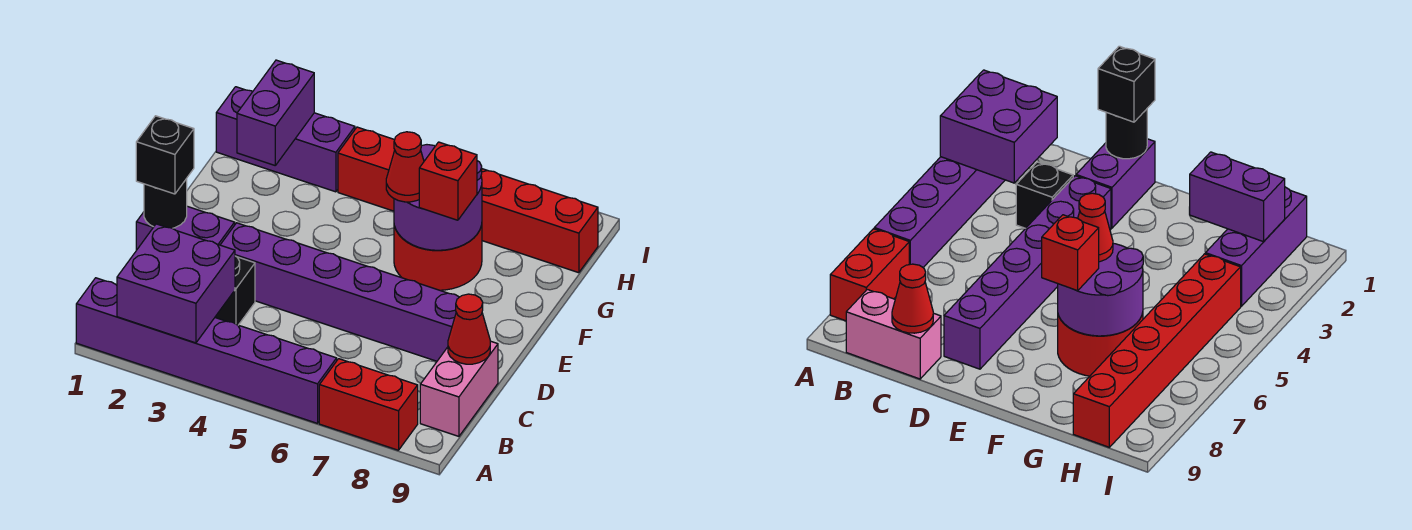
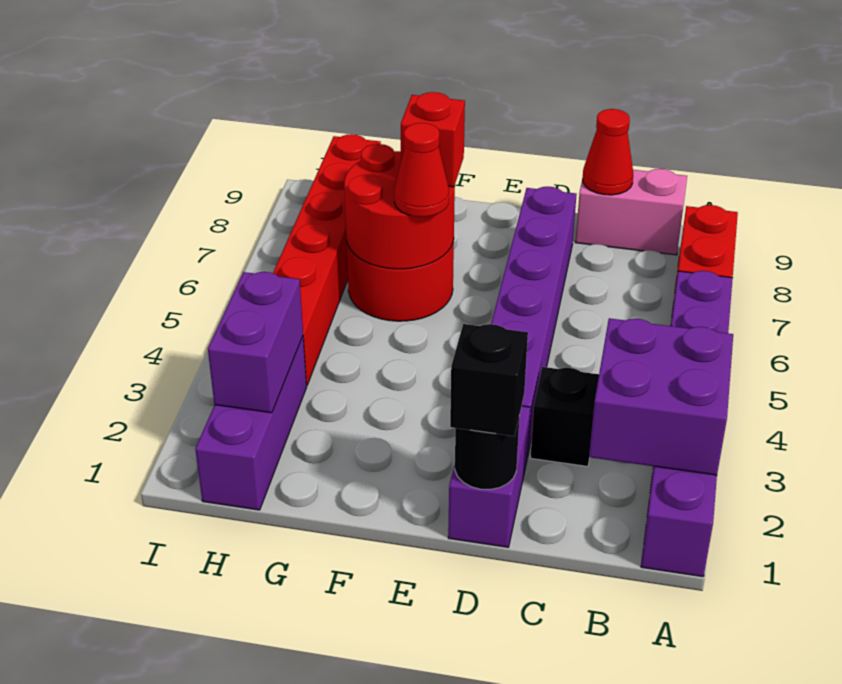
purple round brick F6:G7 level 2 -> red round brick F6:G7 level 2
purple brick G2:H2 level 2 -> purple brick H2:H3 level 2

